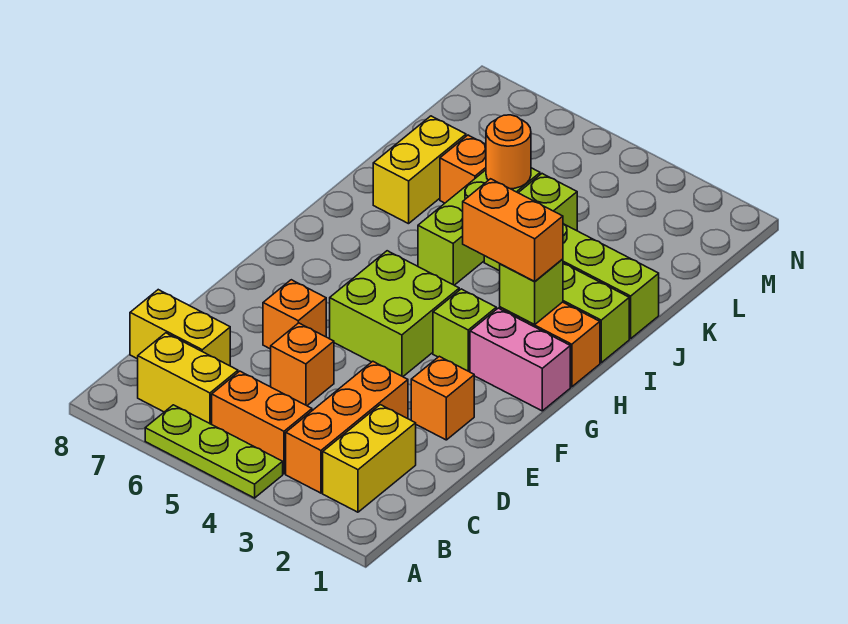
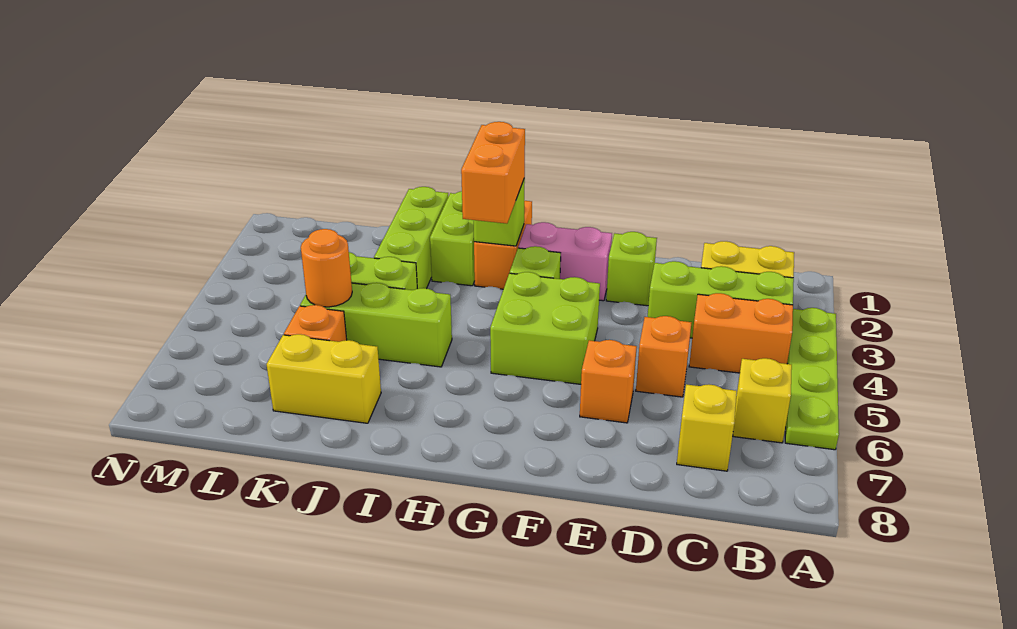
lime plate A4:A6 level 1 -> lime plate A3:A6 level 1
orange brick B3:D3 level 1 -> lime brick B3:D3 level 1
orange brick B4:B5 level 1 -> orange brick B4:C4 level 1
yellow brick B6:B7 level 1 -> yellow brick B6 level 1
yellow brick C7:C8 level 1 -> yellow brick C7 level 1
orange brick E2 level 1 -> lime brick E2 level 1
pink brick G1:G2 level 1 -> pink brick F2:G2 level 1

